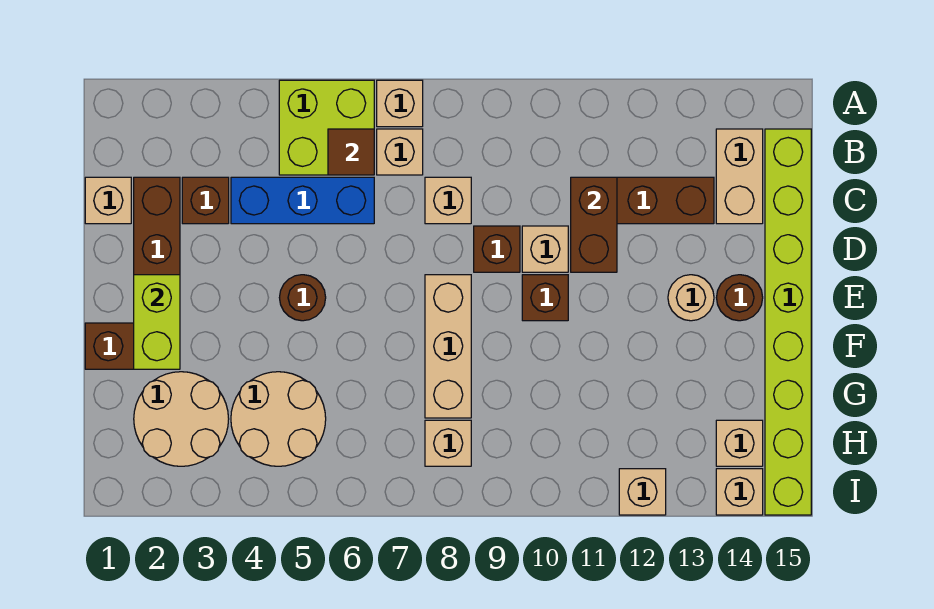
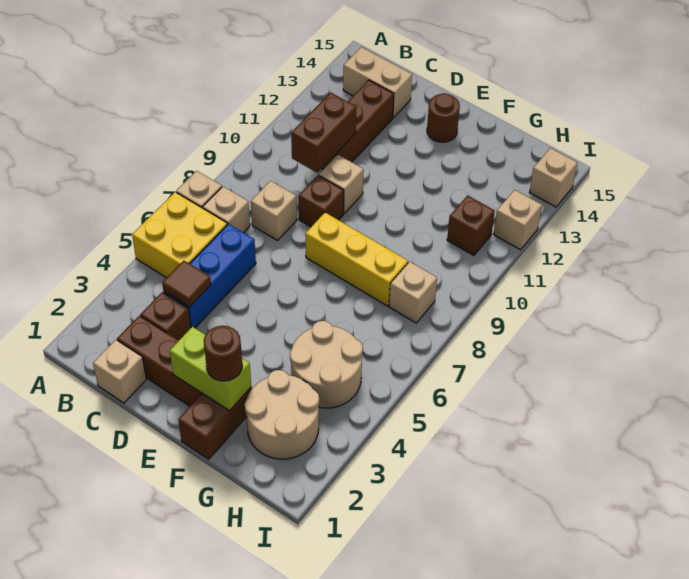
lime brick A5:B6 level 1 -> yellow brick A5:B6 level 1
brown tile B6 level 2 -> brown tile C4 level 2
lime brick B15:I15 level 1 -> none
brown brick C11:D11 level 2 -> brown brick C10:C11 level 2
brown round brick E5 level 1 -> brown round brick F2 level 3
tan brick E8:G8 level 1 -> yellow brick E8:G8 level 1
brown brick E10 level 1 -> brown brick H11 level 1
tan round brick E13 level 1 -> none
tan brick H14 level 1 -> none

